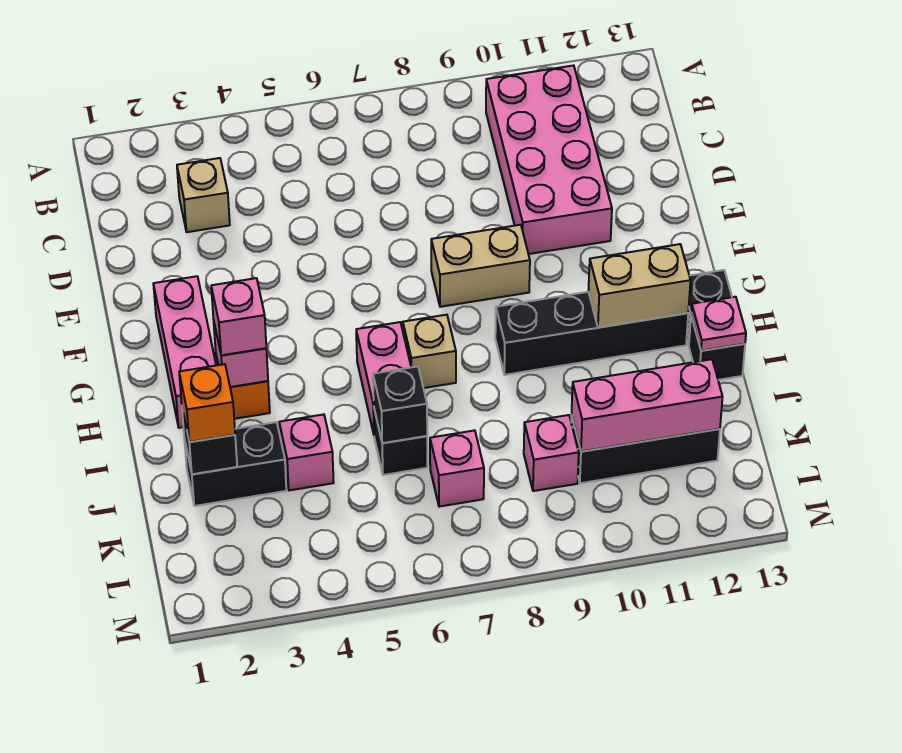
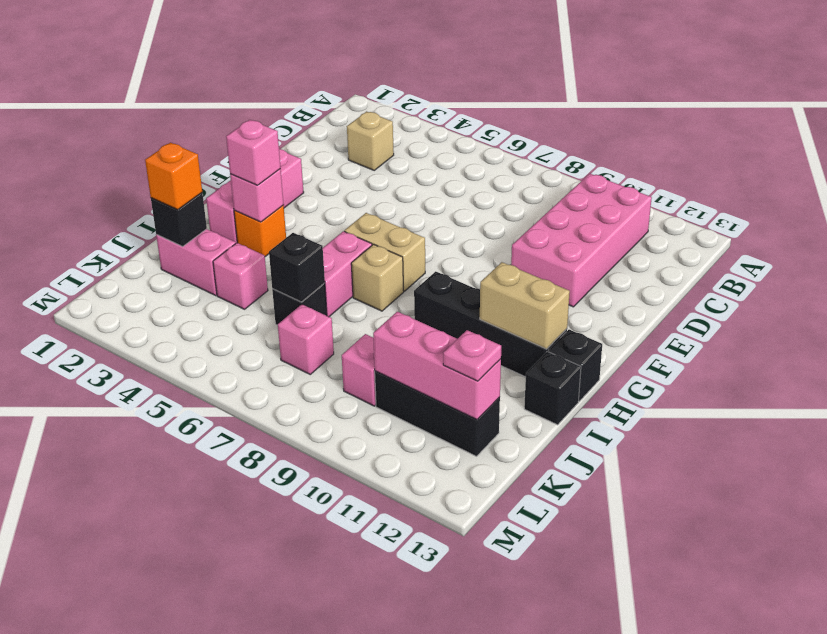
tan brick F8:F9 level 1 -> tan brick G6:G7 level 1
pink plate I13 level 2 -> pink plate K12 level 3
black brick J2:J3 level 1 -> pink brick J2:J3 level 1

